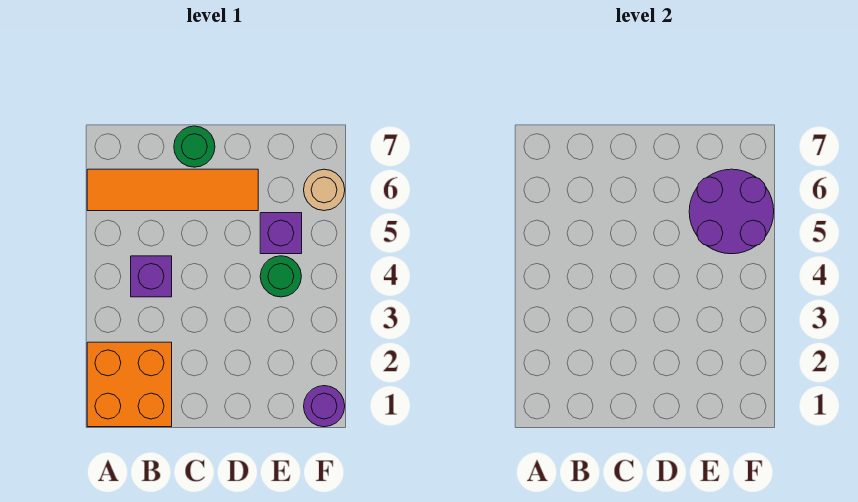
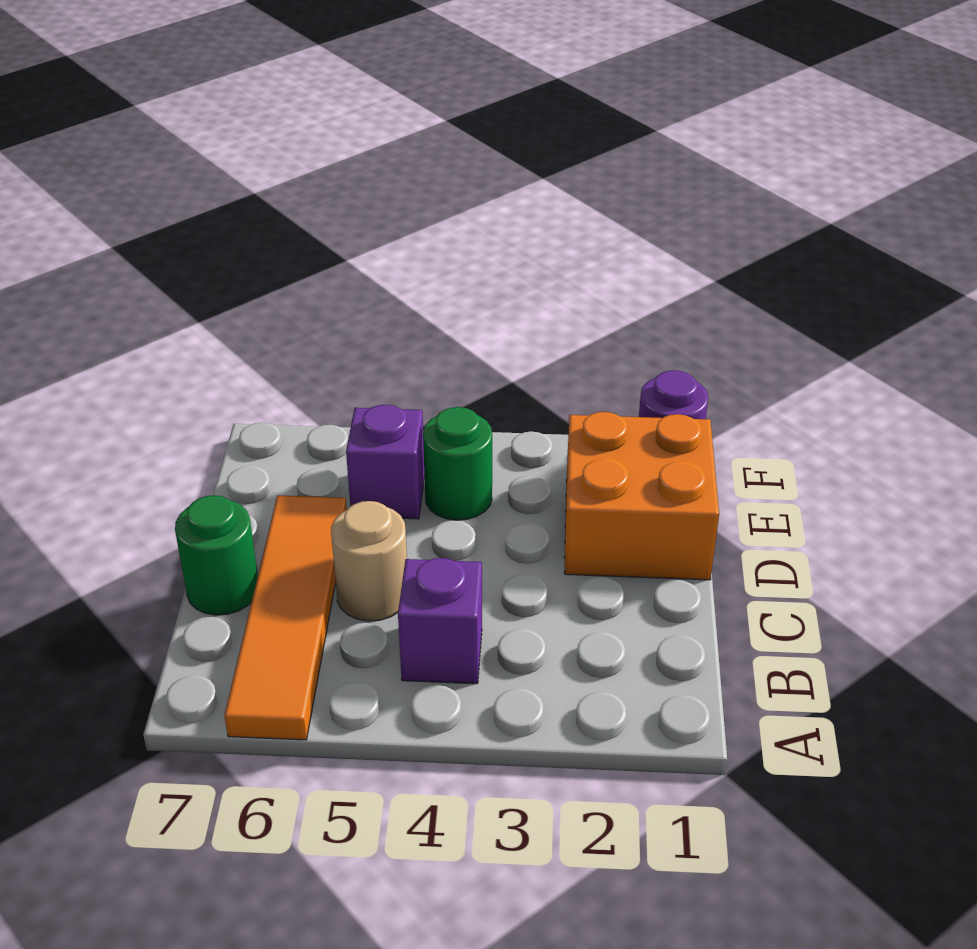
orange brick A1:B2 level 1 -> orange brick D1:E2 level 1
purple round brick E5:F6 level 2 -> none
tan round brick F6 level 1 -> tan round brick C5 level 1

